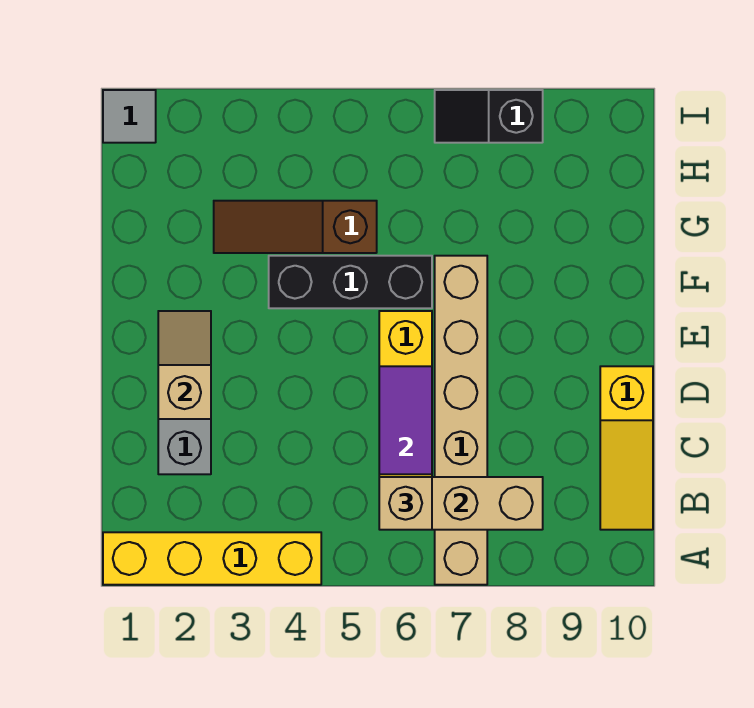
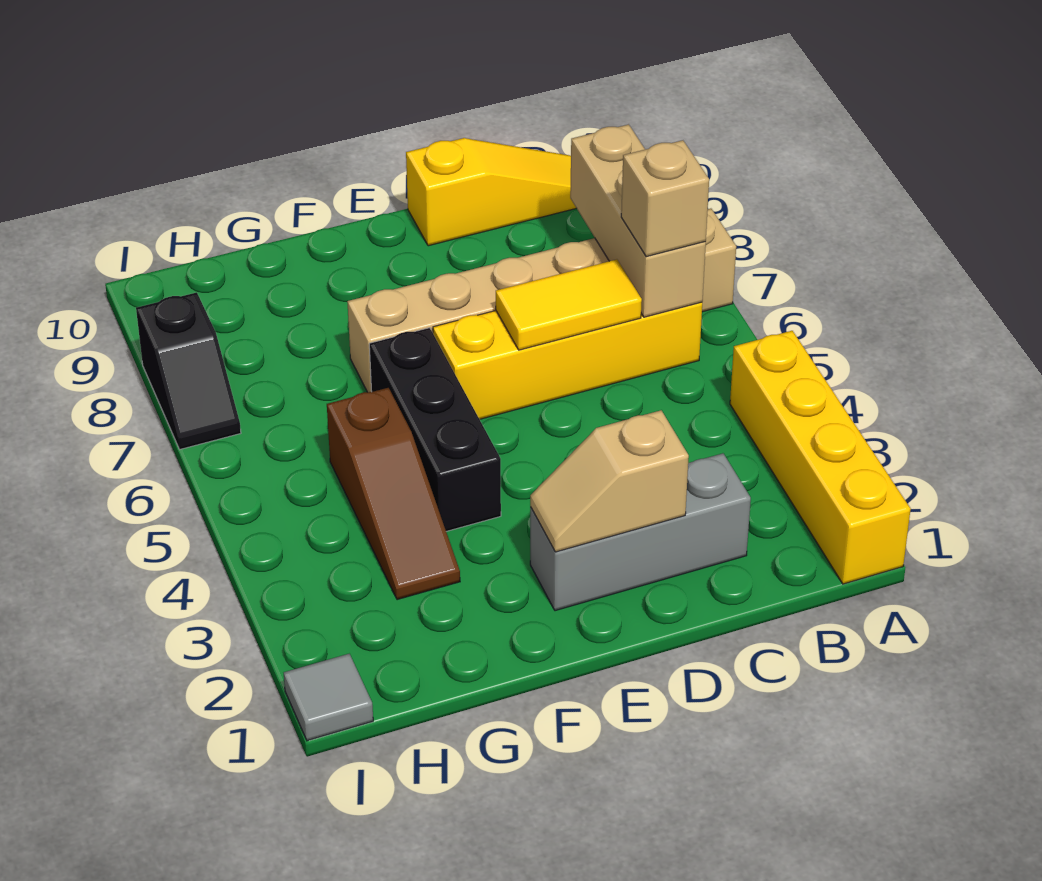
purple tile C6:D6 level 2 -> yellow tile C6:D6 level 2

